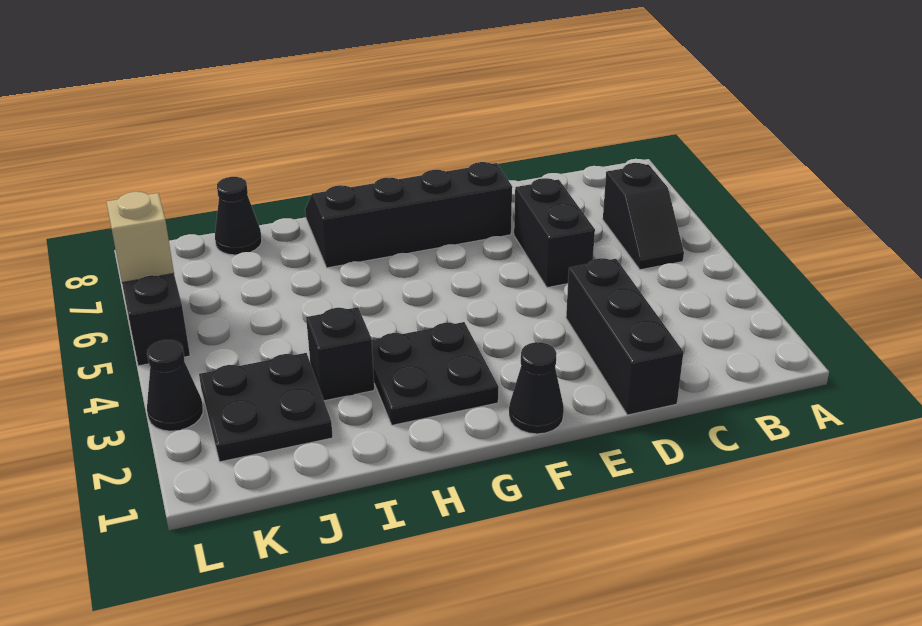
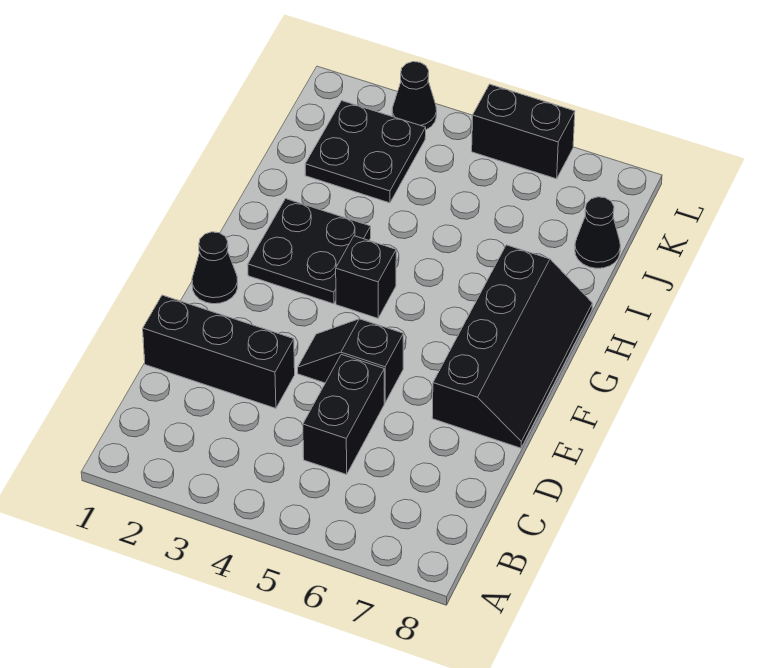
black slope B5:B6 level 1 top 6 -> black slope E4:E5 level 1 top 5
black brick D5:D6 level 1 -> black brick C5:D5 level 1
black brick I3 level 1 -> black brick G4 level 1
tan brick L6 level 2 -> none

